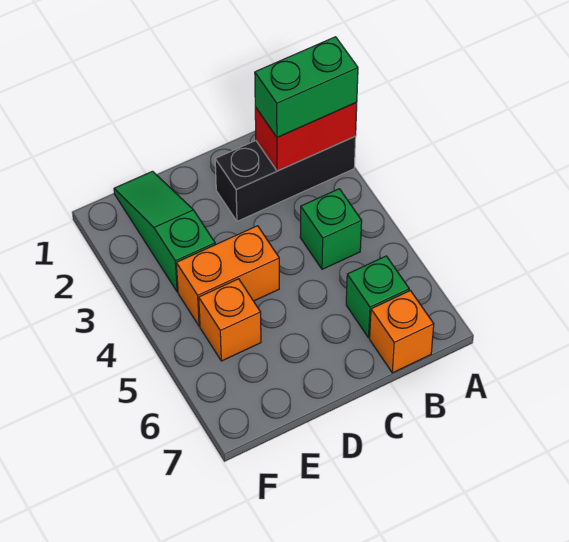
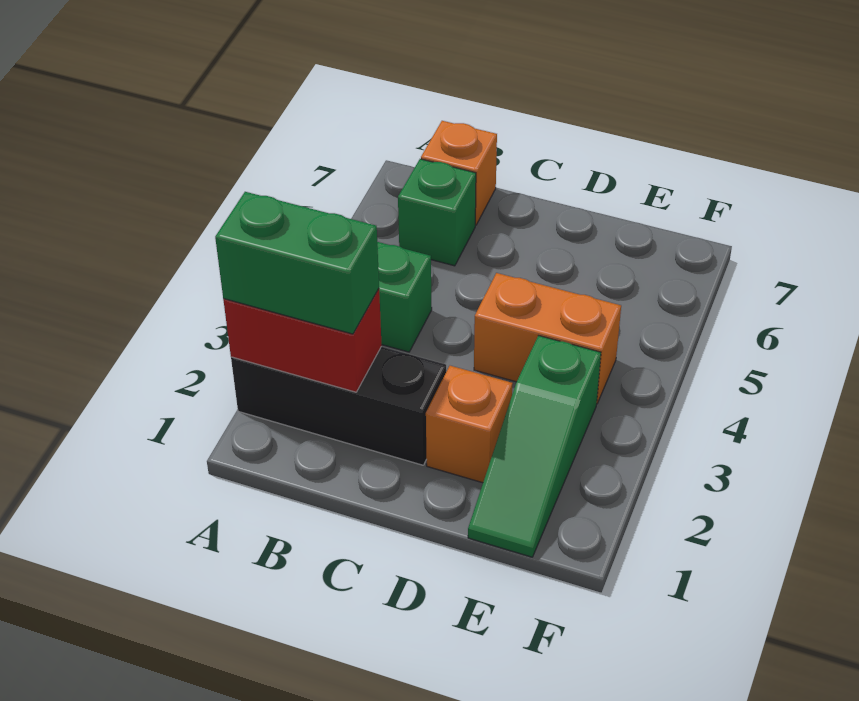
orange brick E5 level 1 -> orange brick D2 level 1

